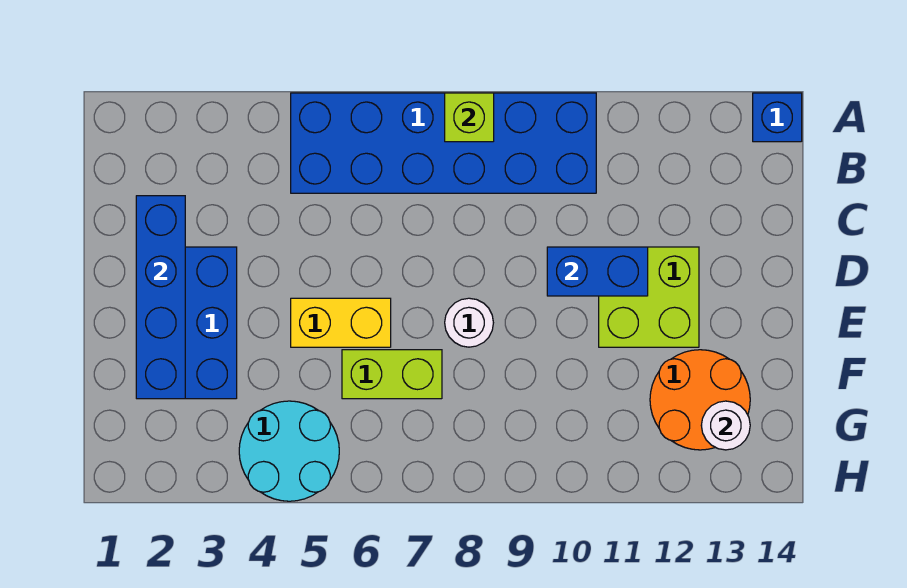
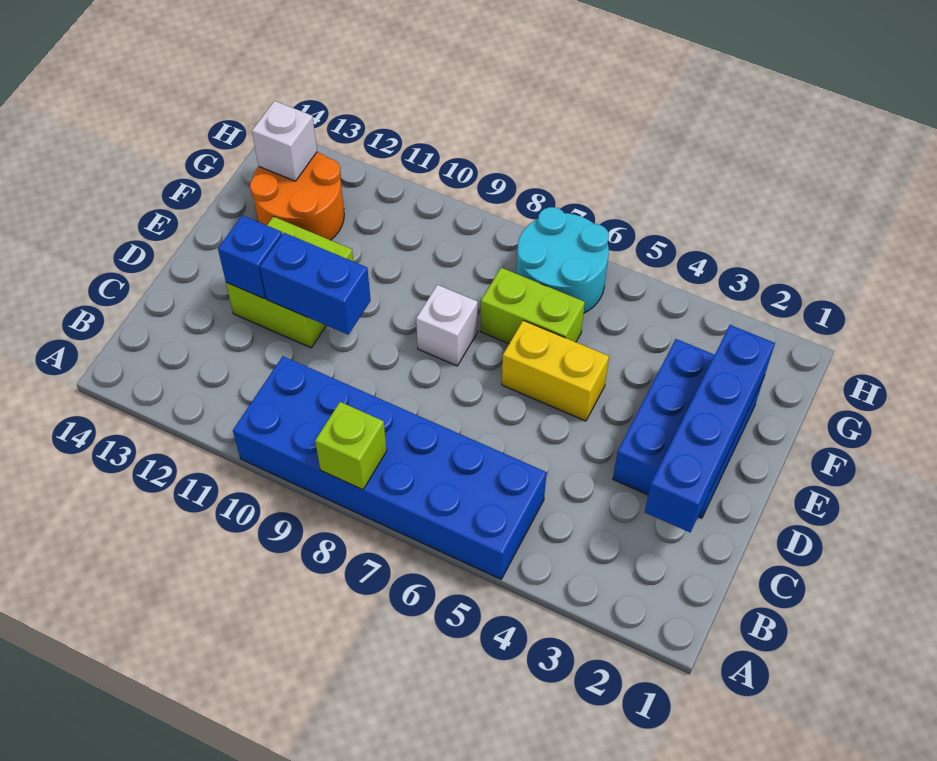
blue brick A14 level 1 -> blue brick D12 level 2
white round brick E8 level 1 -> white brick E8 level 1
cyan round brick G4:H5 level 1 -> cyan round brick G6:H7 level 1
white round brick G13 level 2 -> white brick G13 level 2

